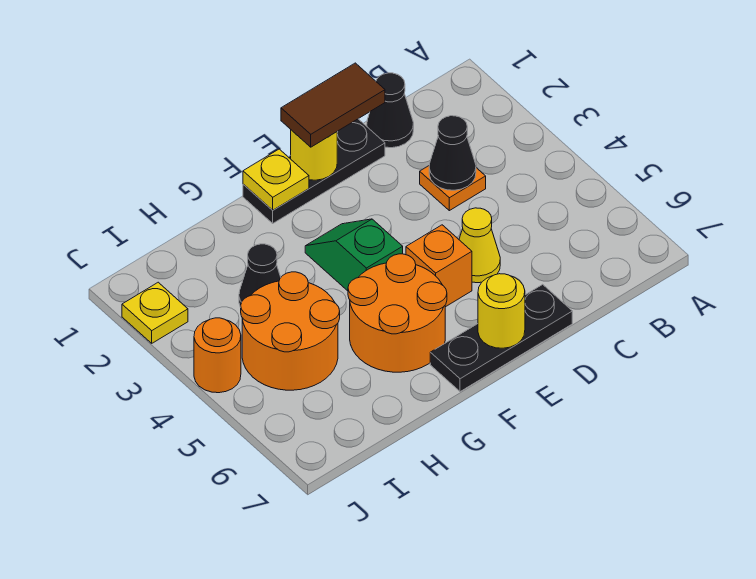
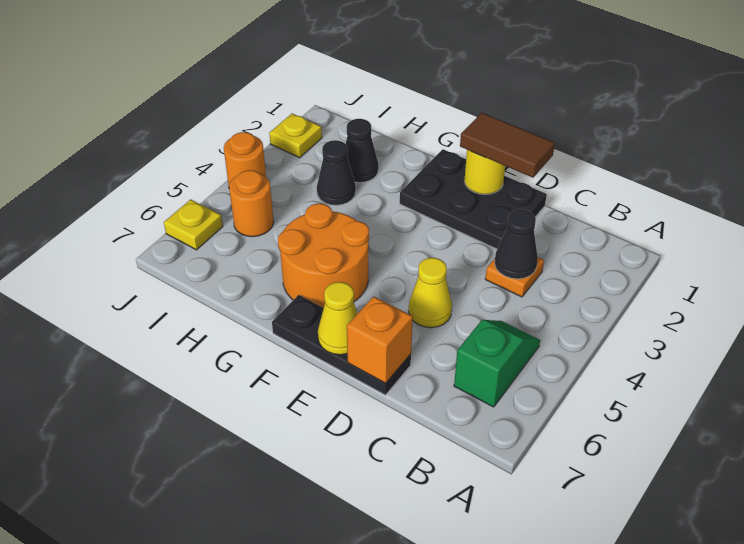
black cone C1 level 1 -> black cone H2 level 1
black plate D1:F1 level 1 -> black plate D1:F2 level 1
orange brick E5 level 1 -> orange brick D7 level 2
yellow round brick E7 level 2 -> yellow cone E7 level 2
yellow plate F1 level 2 -> yellow plate J6 level 1
green slope F3:F4 level 1 top 4 -> green slope B5:B6 level 1 top 6
orange round brick H4:I5 level 1 -> orange round brick I5 level 1

